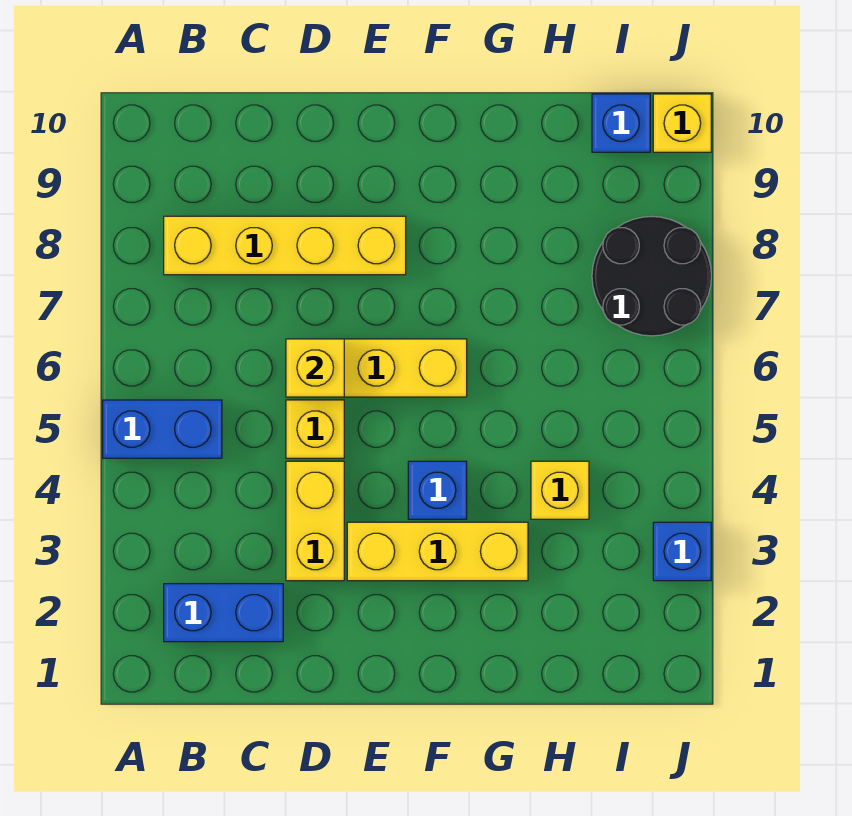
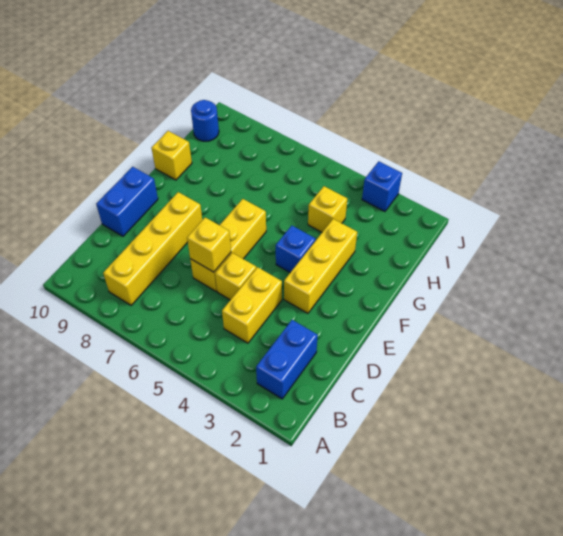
blue brick A5:B5 level 1 -> blue brick D10:E10 level 1
yellow brick D3:D4 level 1 -> yellow brick C4:D4 level 1
black round brick I7:J8 level 1 -> none
blue brick I10 level 1 -> blue round brick I10 level 1
yellow brick J10 level 1 -> yellow brick G10 level 1

